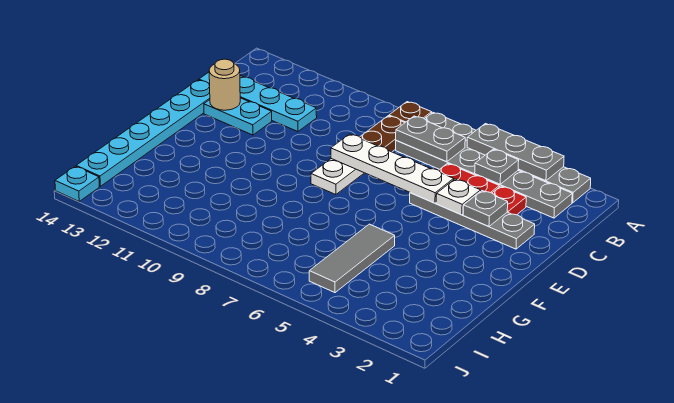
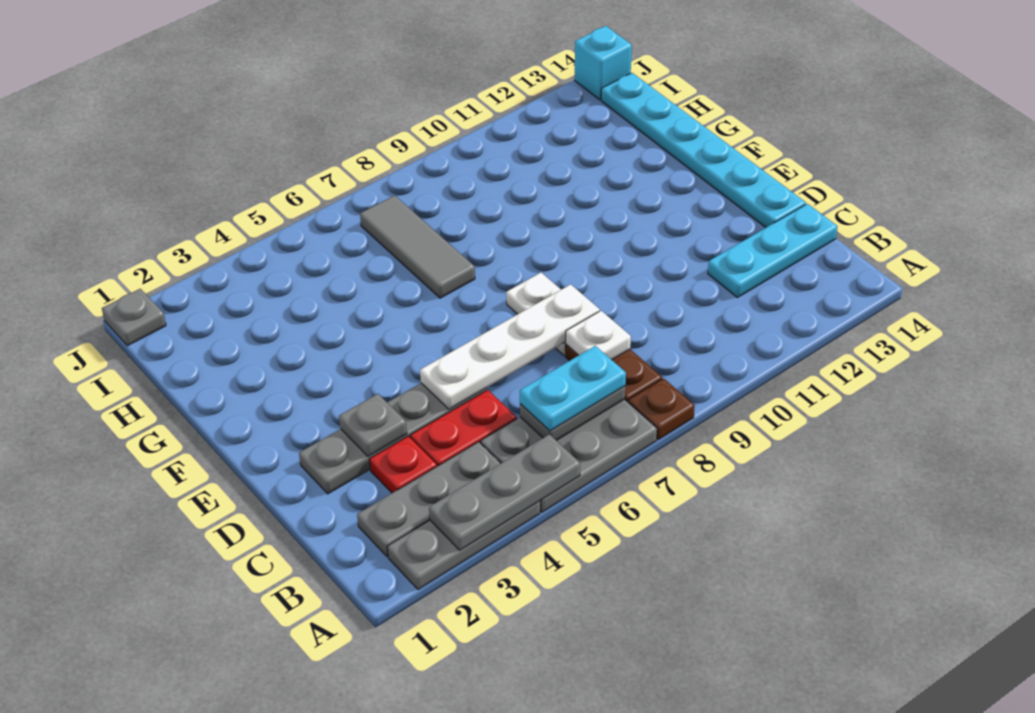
grey plate B4 level 2 -> grey plate J1 level 1
cyan plate C11:C14 level 1 -> cyan plate C12:C14 level 1
white plate D4 level 2 -> white plate C8 level 2
cyan plate D12:D13 level 1 -> cyan plate B6:B7 level 3
tan round brick D13 level 2 -> none
grey tile G5:I5 level 1 -> grey tile G7:I7 level 1
cyan plate J14 level 1 -> cyan brick J14 level 1

